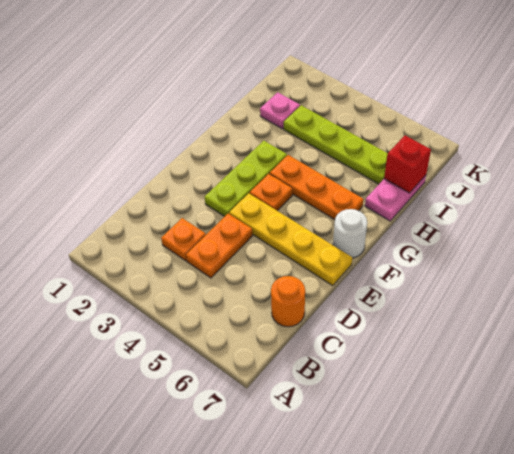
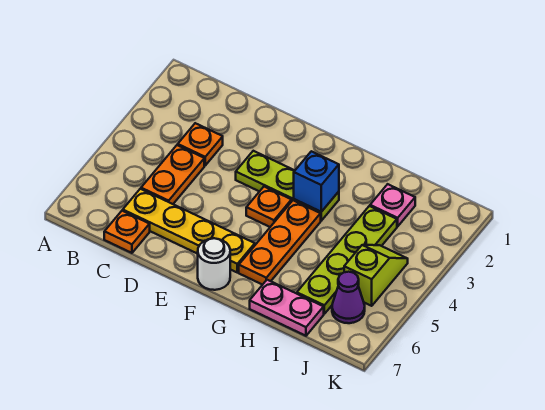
orange plate C4:D4 level 1 -> orange plate C4:C5 level 1
orange round brick C7 level 1 -> orange plate C7 level 1
yellow plate E4:E7 level 1 -> yellow plate C6:F6 level 1
none -> blue brick G3 level 2
red brick I7 level 2 -> none
none -> lime slope J4:J5 level 1 top 5
none -> purple cone J6 level 1

